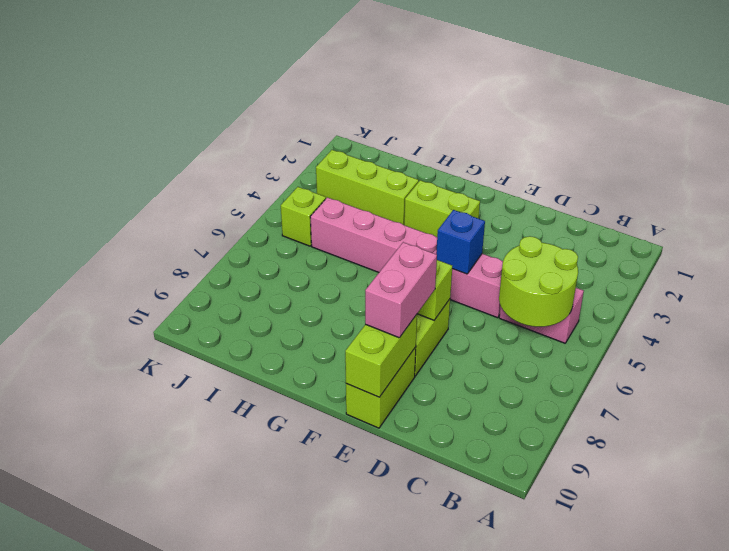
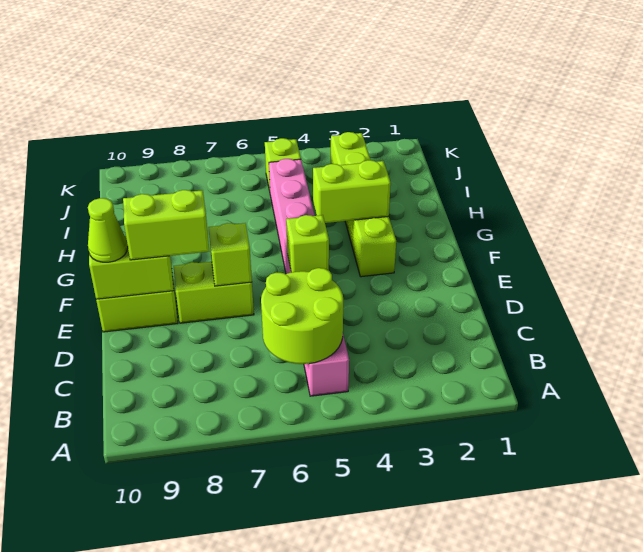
blue brick E5 level 2 -> lime brick E5 level 2
pink brick E8:E9 level 3 -> lime brick E8:E9 level 3
none -> lime cone E10 level 3
none -> lime brick G3:G4 level 2

